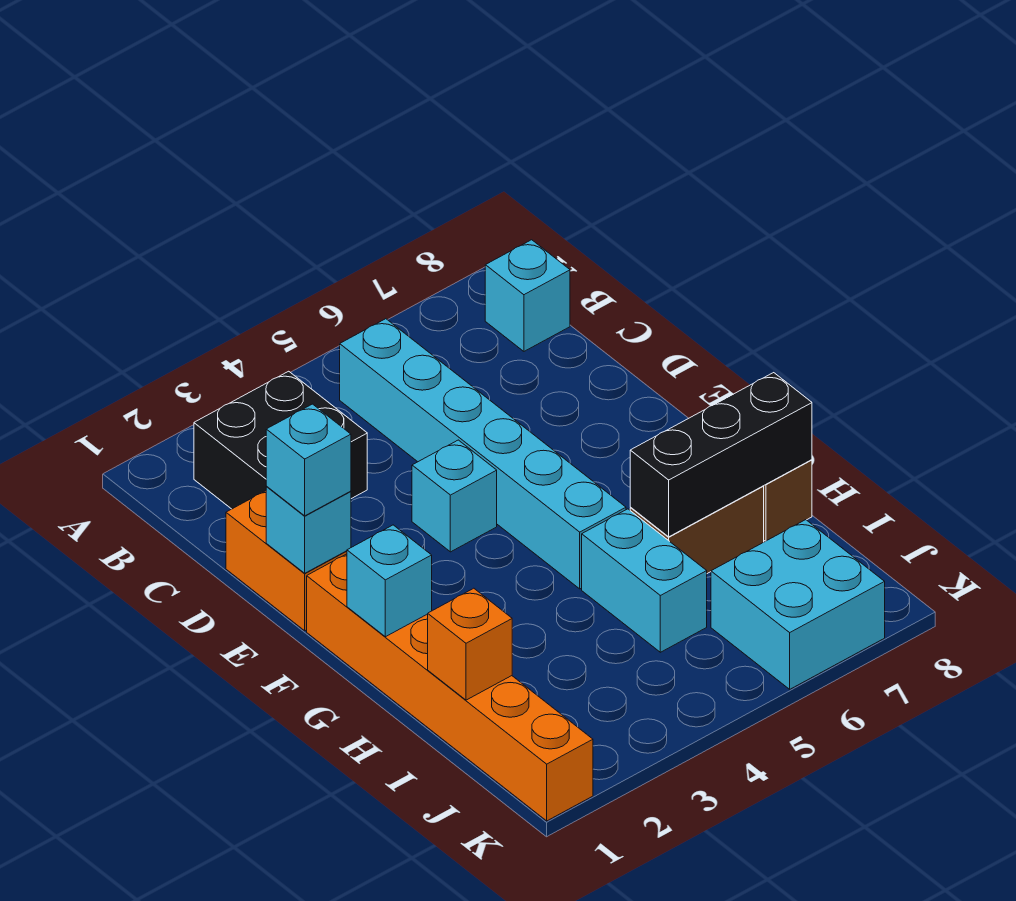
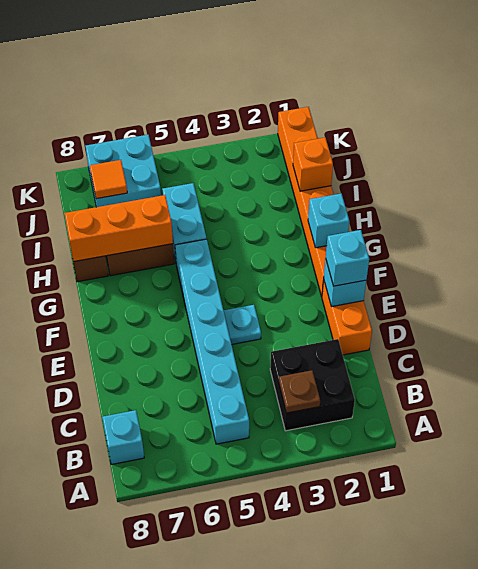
none -> brown plate B3 level 2
cyan brick E4 level 1 -> cyan plate E4 level 1
black brick H6:H8 level 2 -> orange brick H6:H8 level 2
none -> orange tile J7 level 2

